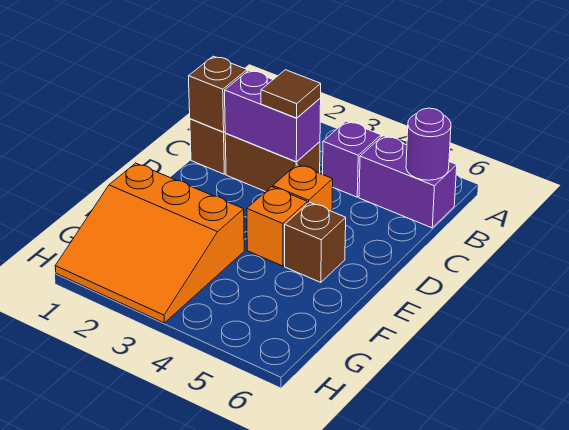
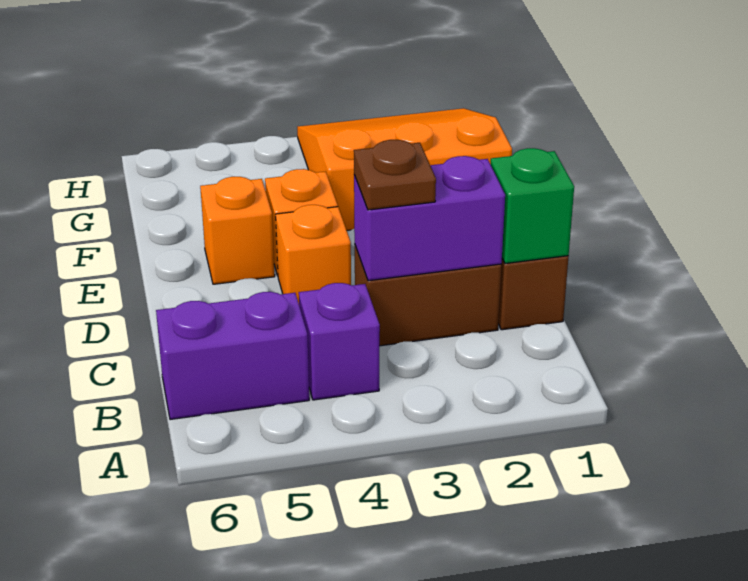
purple round brick B6 level 2 -> none
brown brick C1 level 2 -> green brick C1 level 2
brown tile C3 level 3 -> brown plate C3 level 3
brown brick E5 level 1 -> orange brick E5 level 1

